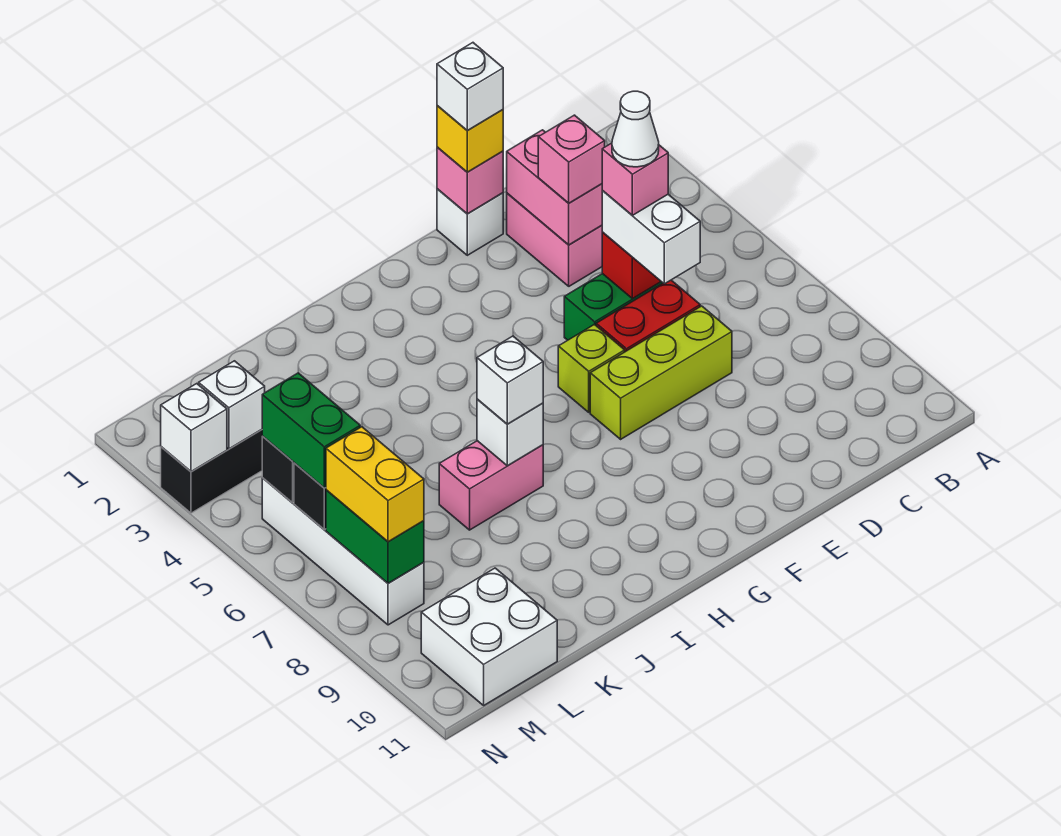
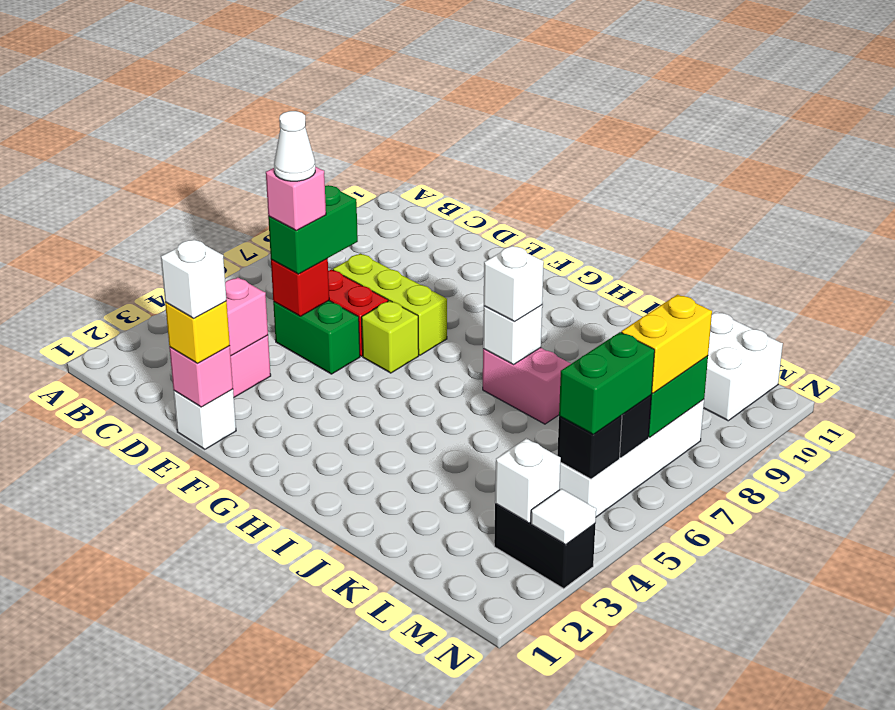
pink brick D3 level 3 -> none
white brick D5:D6 level 3 -> green brick D5:D6 level 3
white brick N3 level 2 -> white tile N3 level 2

